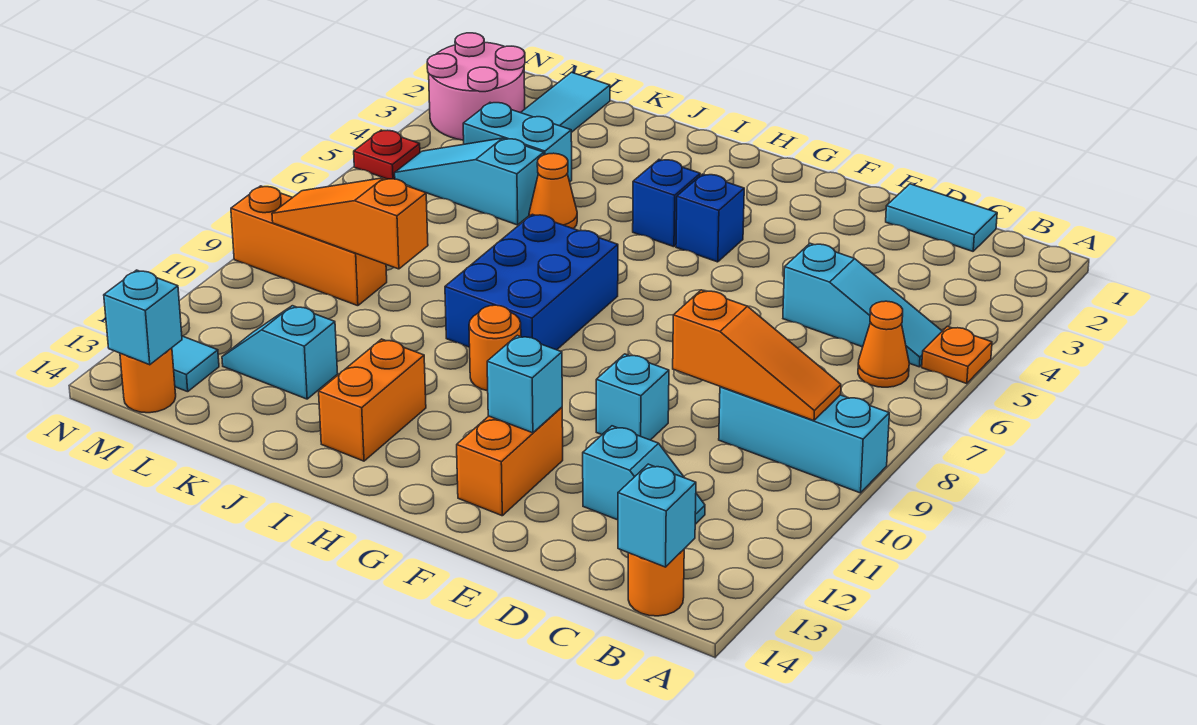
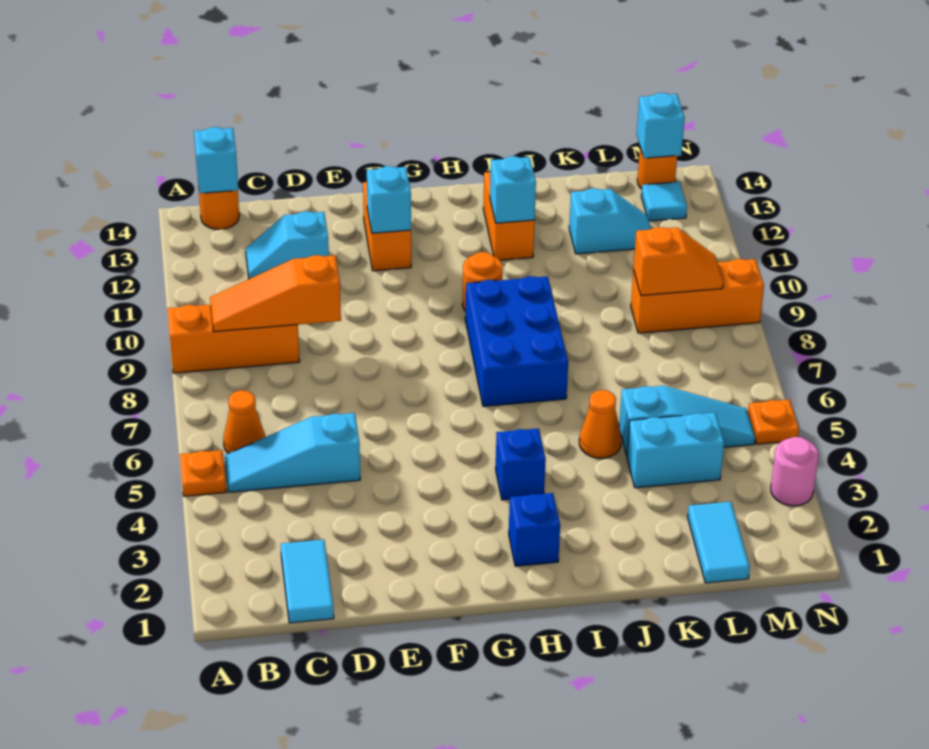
cyan brick A9:C9 level 1 -> orange brick A9:C9 level 1
cyan tile C1:D1 level 1 -> cyan tile C1:C2 level 1
cyan brick E10 level 1 -> cyan brick I12 level 2
blue brick G4 level 1 -> blue brick H2 level 1
orange slope K9:M9 level 2 top K -> orange slope L9:M9 level 2 top L
pink round brick M2:N3 level 1 -> pink round brick N3 level 1
red plate N5 level 1 -> orange plate N5 level 1

